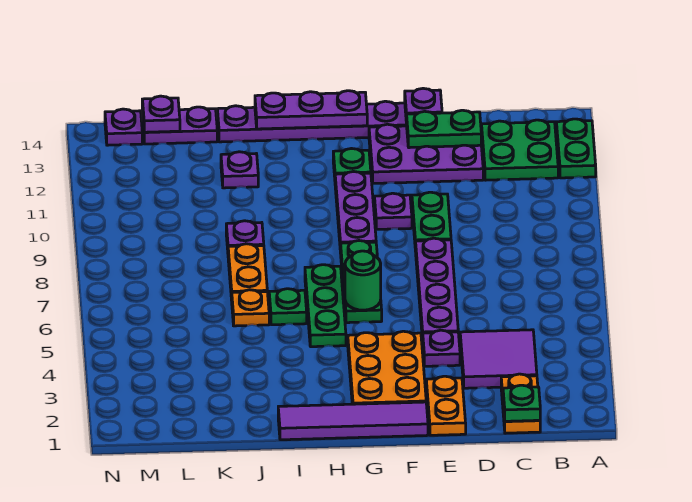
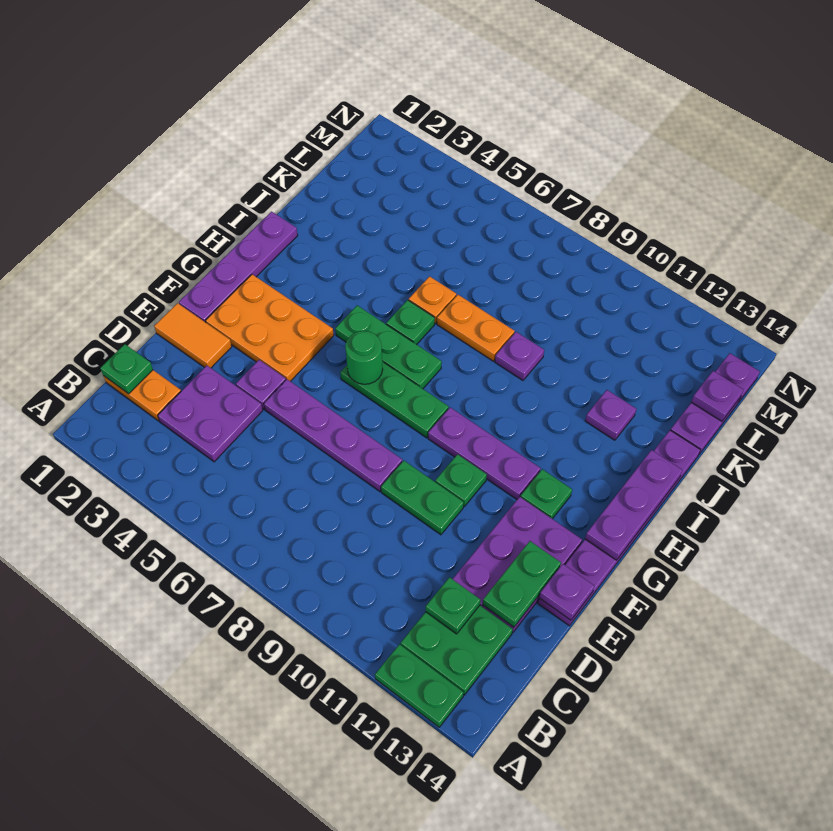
purple tile C3:D4 level 1 -> purple plate C3:D4 level 1
none -> green plate C12 level 2
orange plate E1:E2 level 1 -> orange tile E1:E2 level 1
purple tile F1:I1 level 1 -> purple plate F1:I1 level 1
purple plate F10 level 1 -> green plate F10 level 1

